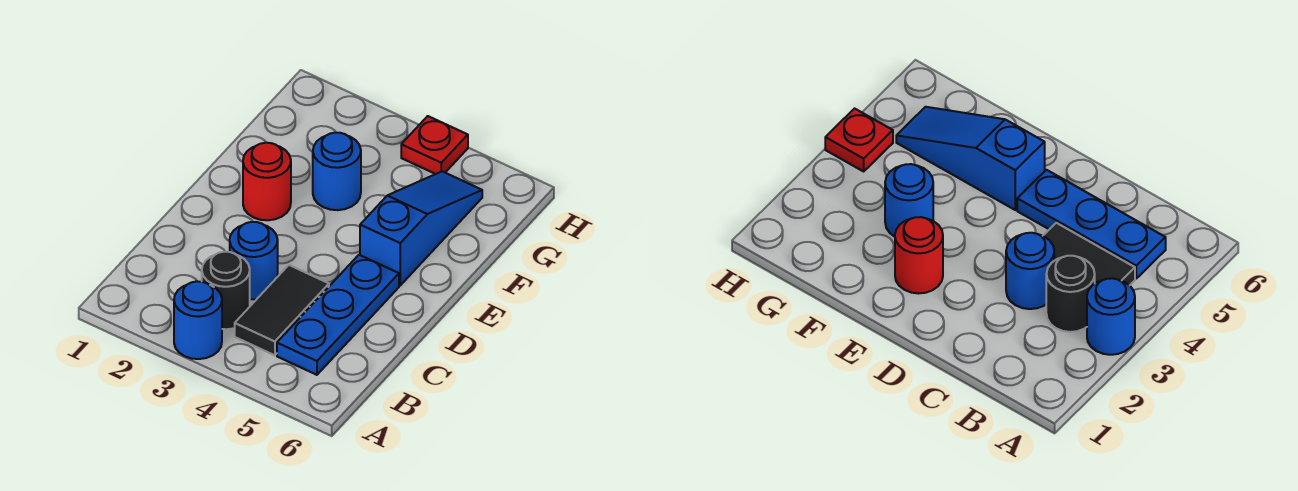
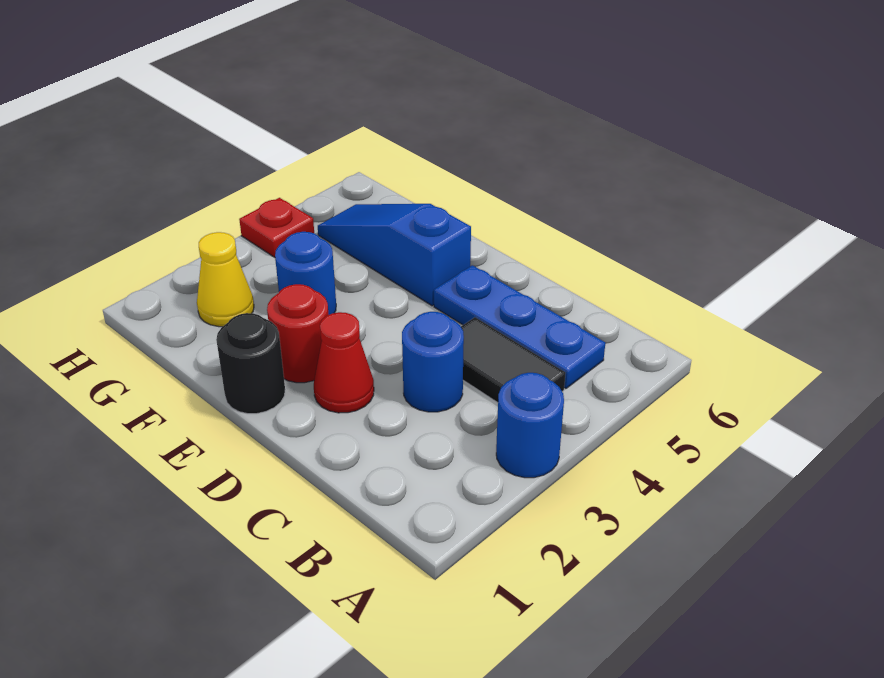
black round brick B3 level 1 -> black round brick E1 level 1
none -> red cone D2 level 1
none -> yellow cone G2 level 1

